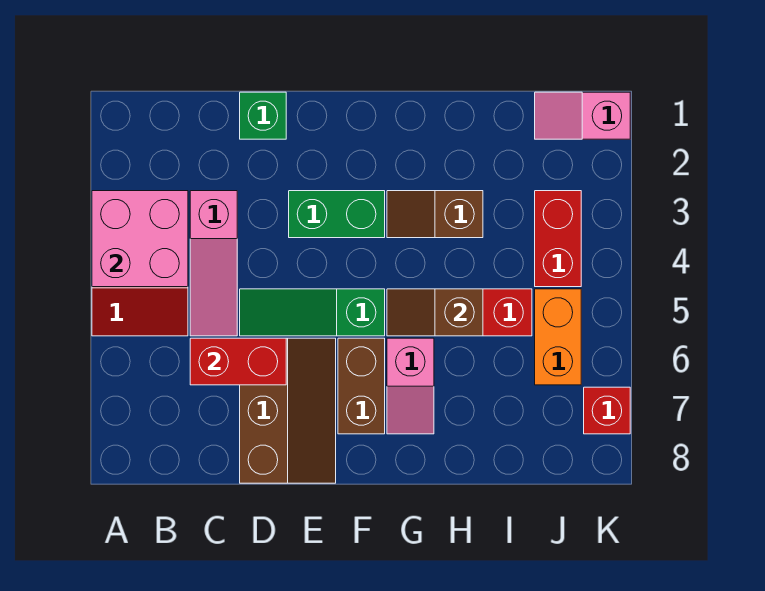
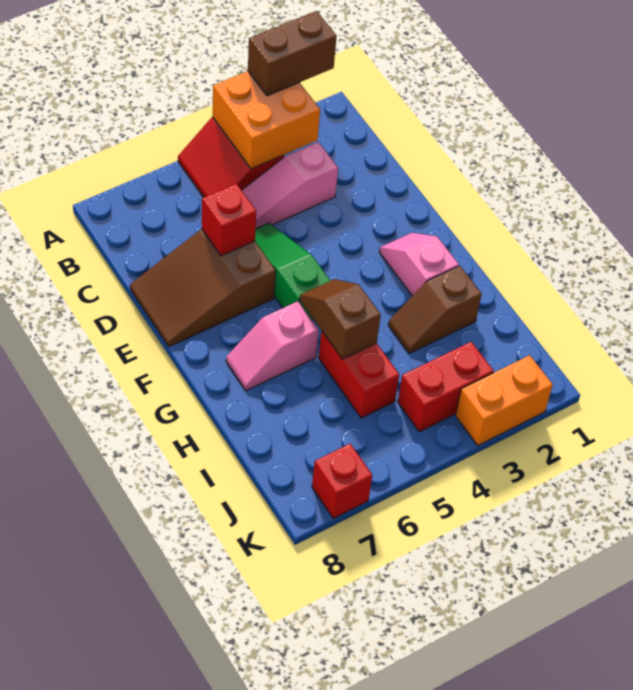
pink brick A3:B4 level 2 -> orange brick A3:B4 level 2
red brick C6:D6 level 2 -> red brick D6 level 2
green brick D1 level 1 -> none
brown slope D6:E8 level 1 top D -> brown slope D6:E8 level 1 top 6
green brick E3:F3 level 1 -> none
brown brick F6:F7 level 1 -> brown brick A2:A3 level 3
brown slope G3:H3 level 1 top H -> brown slope H2:H3 level 1 top 2
pink slope J1:K1 level 1 top K -> pink slope F2:G2 level 1 top G
orange brick J5:J6 level 1 -> orange brick K2:K3 level 1

